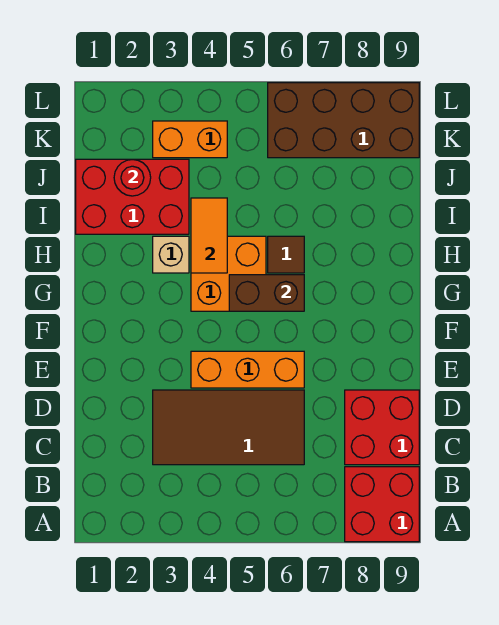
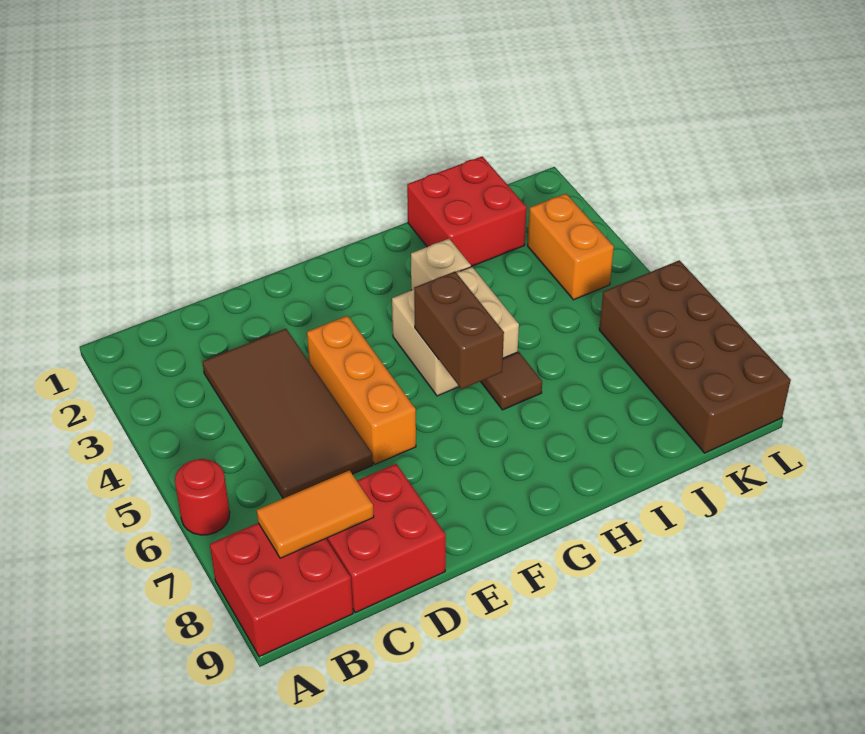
orange brick G4:H5 level 1 -> tan brick G4:H5 level 1
orange tile H4:I4 level 2 -> orange tile B8:C8 level 2
red brick I1:J3 level 1 -> red brick I1:J2 level 1
red round brick J2 level 2 -> red round brick A6 level 1

